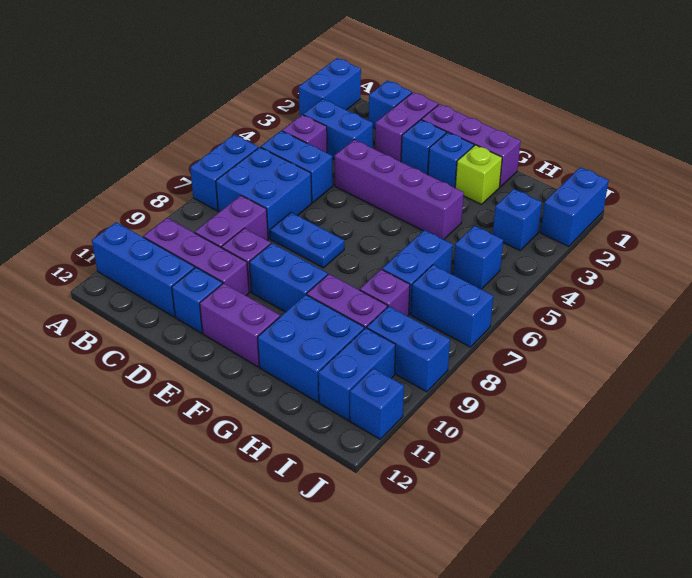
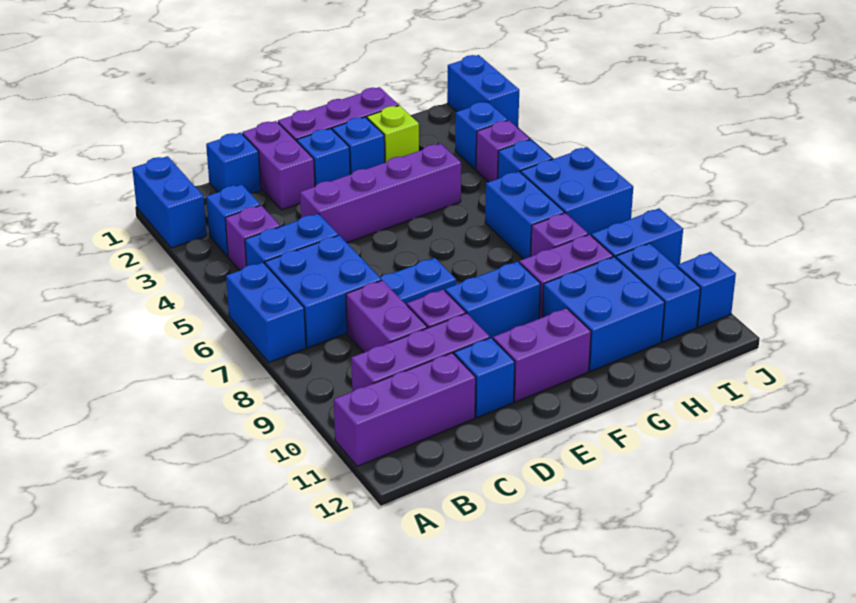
blue brick A11:C11 level 1 -> purple brick A11:C11 level 1
blue brick B3:C3 level 1 -> blue brick B3 level 1
none -> purple brick I4 level 1
blue brick I7:J7 level 1 -> blue brick I6:J7 level 1

